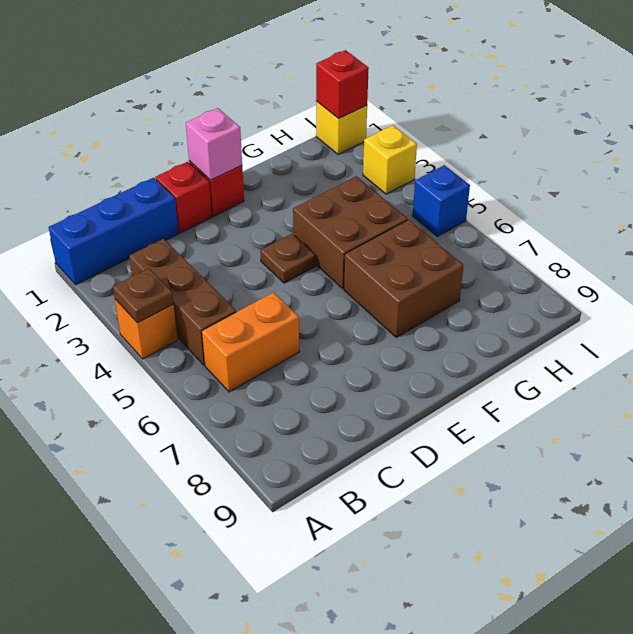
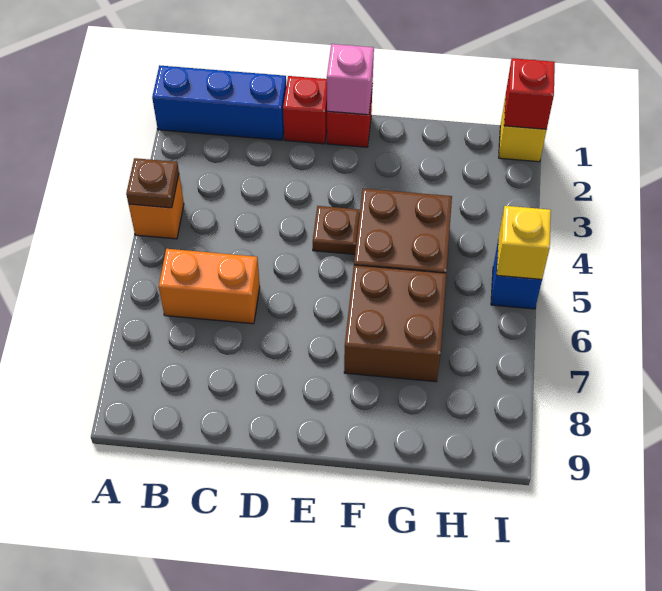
brown brick B3:B5 level 1 -> none
yellow brick I3 level 1 -> yellow brick I5 level 2

